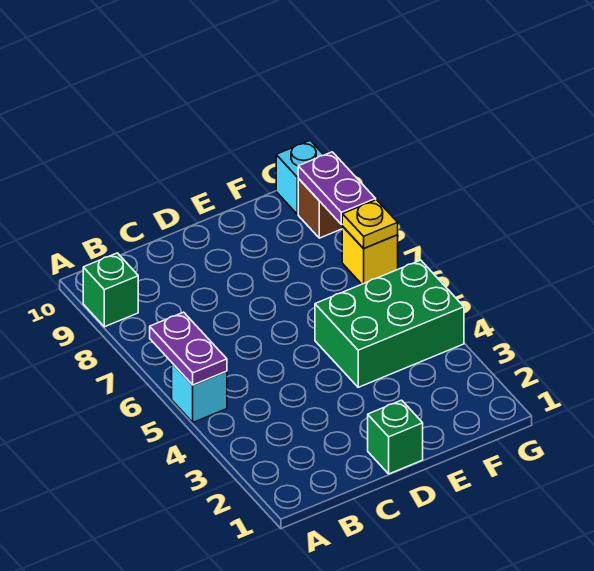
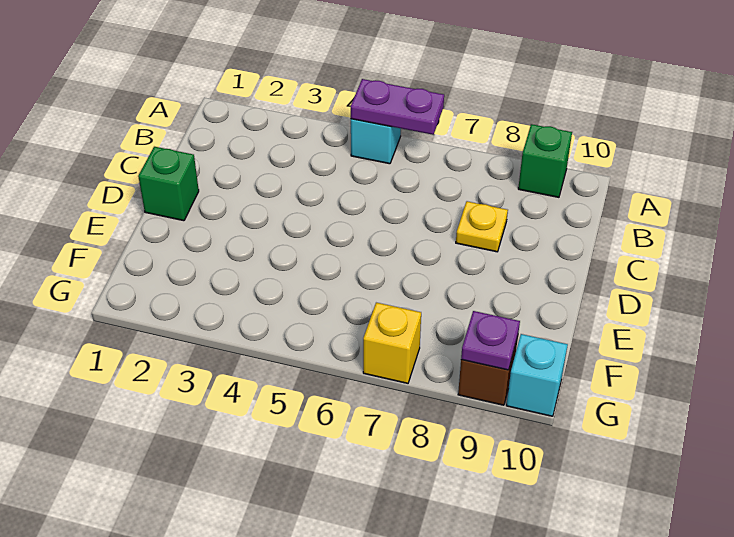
green brick E4:G5 level 1 -> none
yellow plate G7 level 2 -> yellow plate C8 level 1
purple plate G8:G9 level 2 -> purple plate G9 level 2

